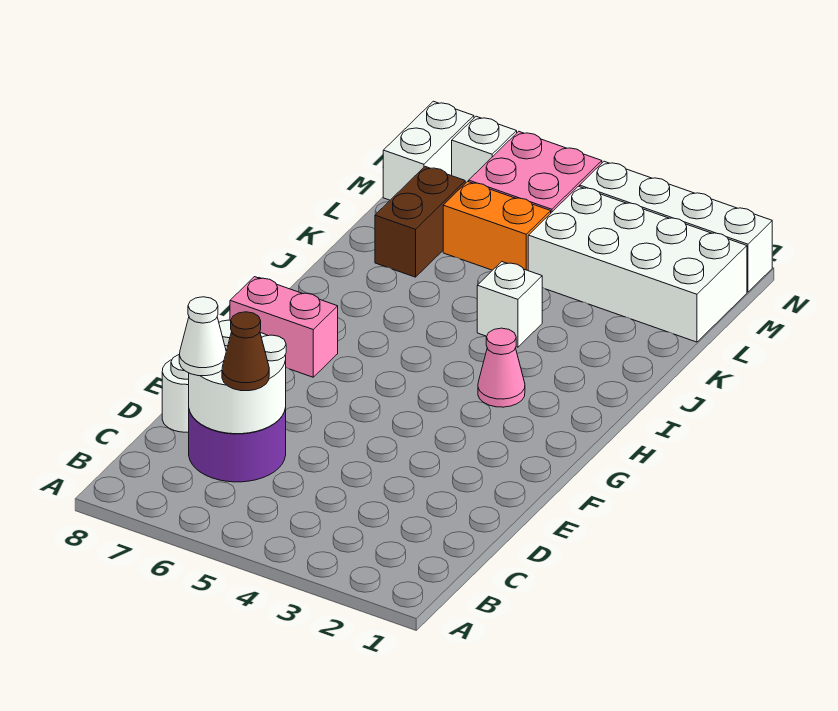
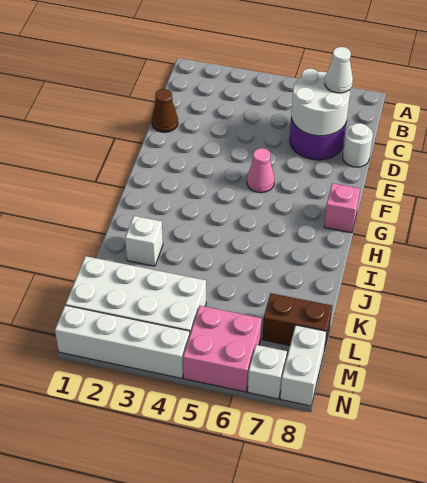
brown cone C6 level 3 -> brown cone D1 level 1
pink brick G7:G8 level 1 -> pink brick G8 level 1
pink cone H3 level 1 -> pink cone F5 level 1
white brick J4 level 1 -> white brick J2 level 1
brown brick K7:L7 level 1 -> brown brick L7:L8 level 1
orange brick L5:L6 level 1 -> none

